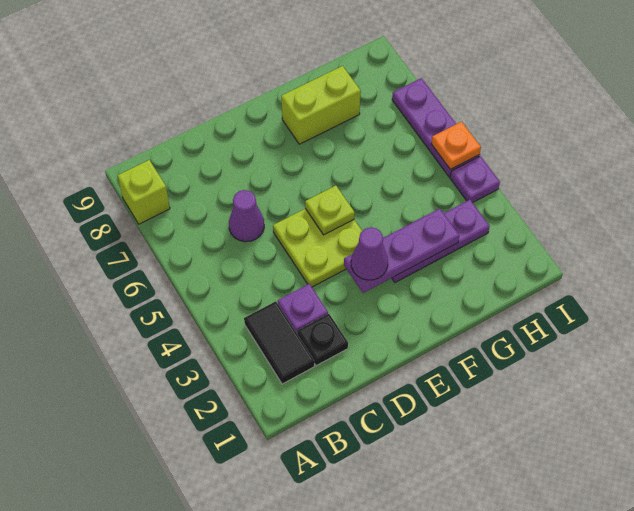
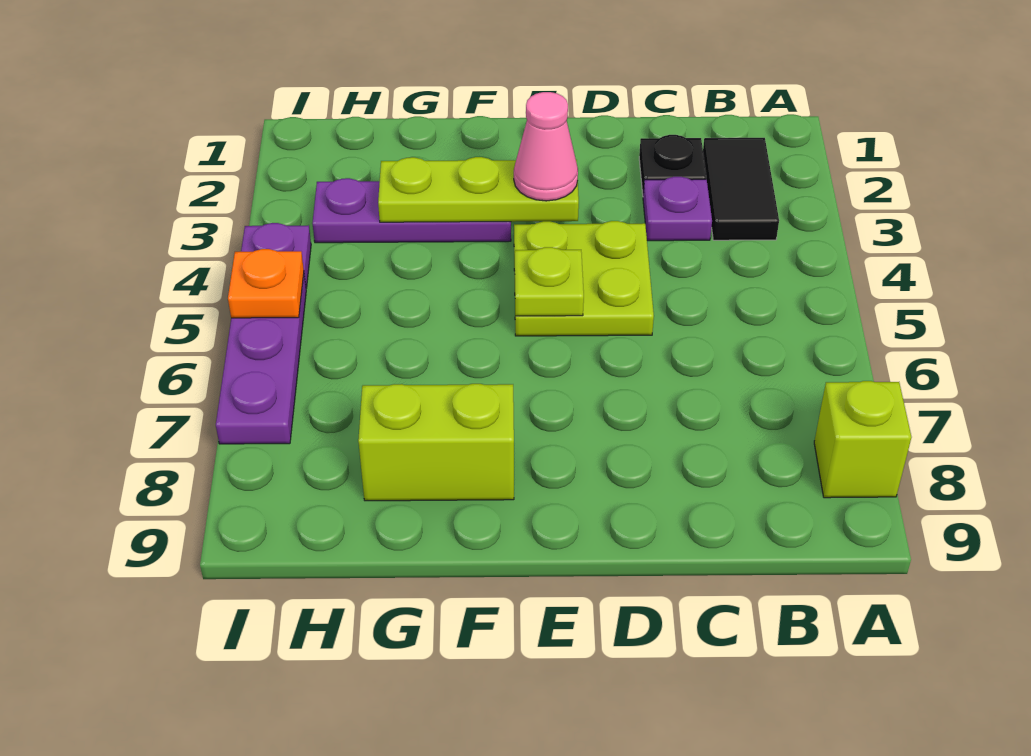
purple cone C6 level 1 -> none
purple plate E3:G3 level 2 -> lime plate E3:G3 level 2
purple cone E3 level 3 -> pink cone E3 level 3

